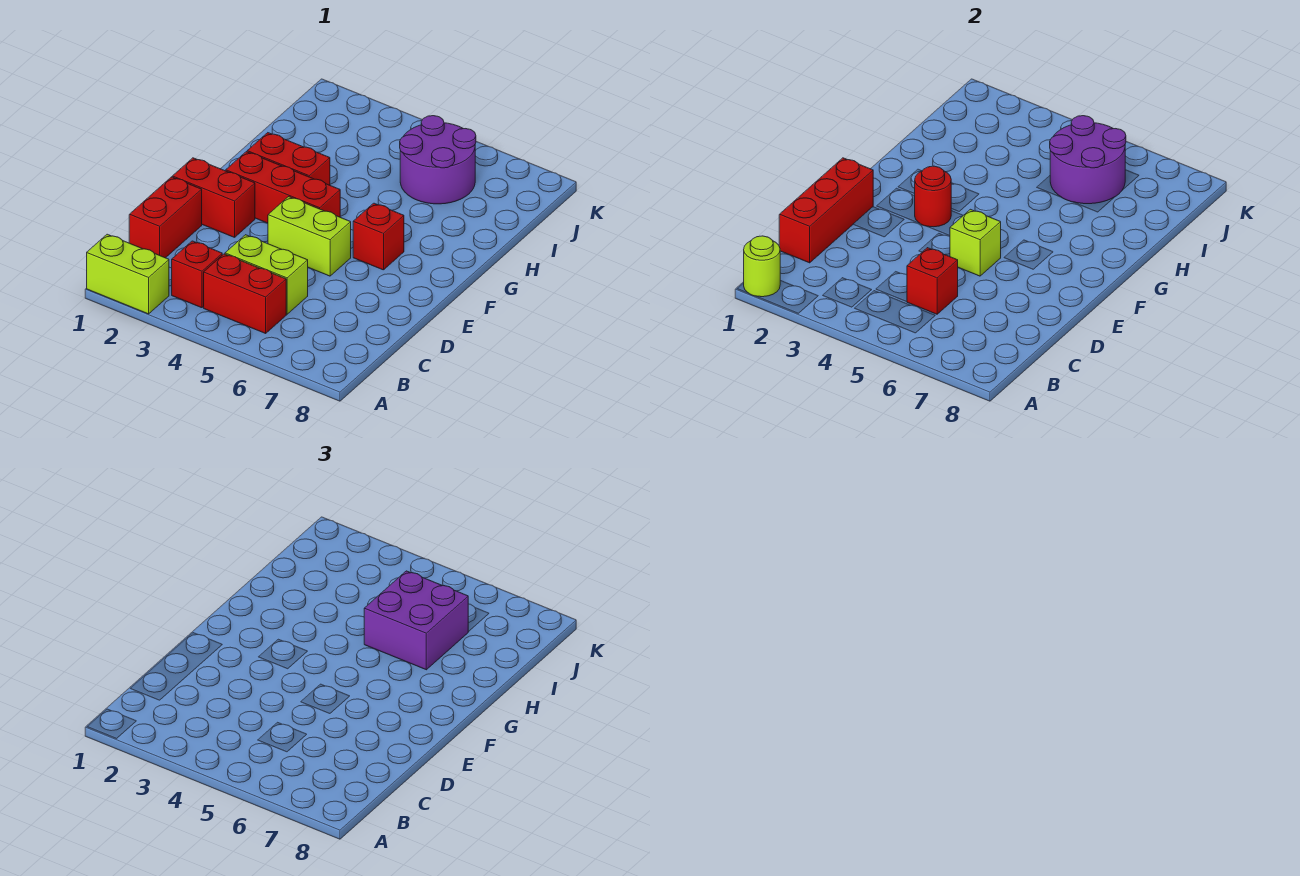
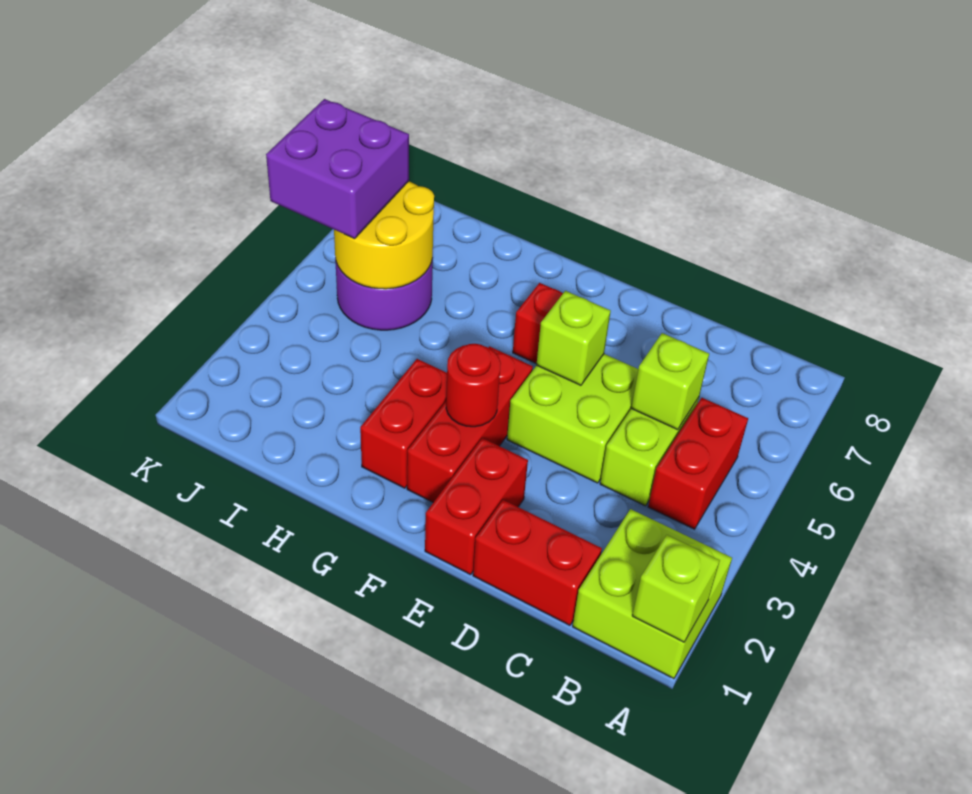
lime brick A1:A2 level 1 -> lime brick A1:B2 level 1
lime round brick A1 level 2 -> lime brick A1 level 2
red brick B3 level 1 -> none
red brick C1:E1 level 2 -> none
red brick C5 level 2 -> lime brick C5 level 2
lime brick E4:E5 level 1 -> lime brick D4:E5 level 1
purple brick H5:I6 level 3 -> purple brick J5:K6 level 3
purple round brick I5:J6 level 2 -> yellow round brick I5:J6 level 2

